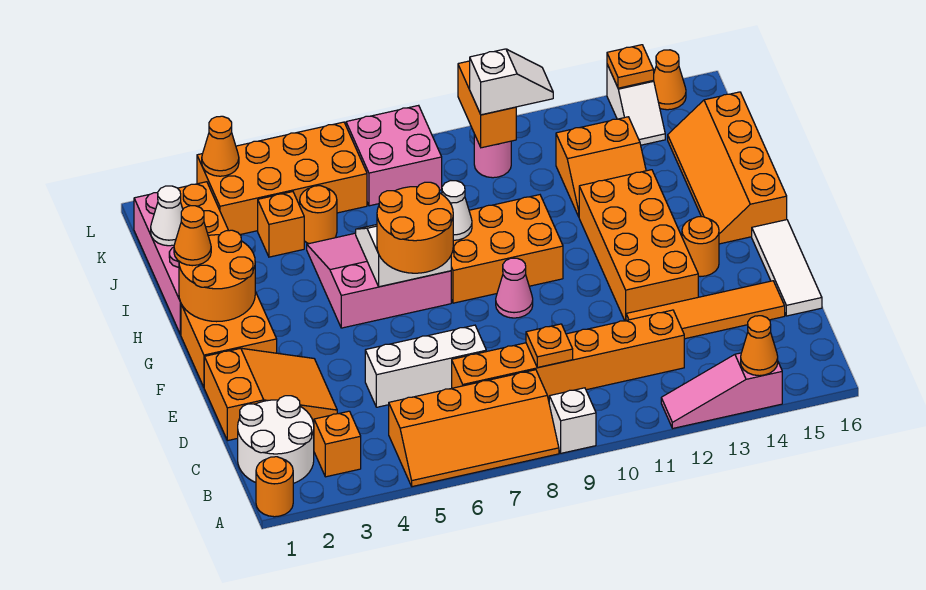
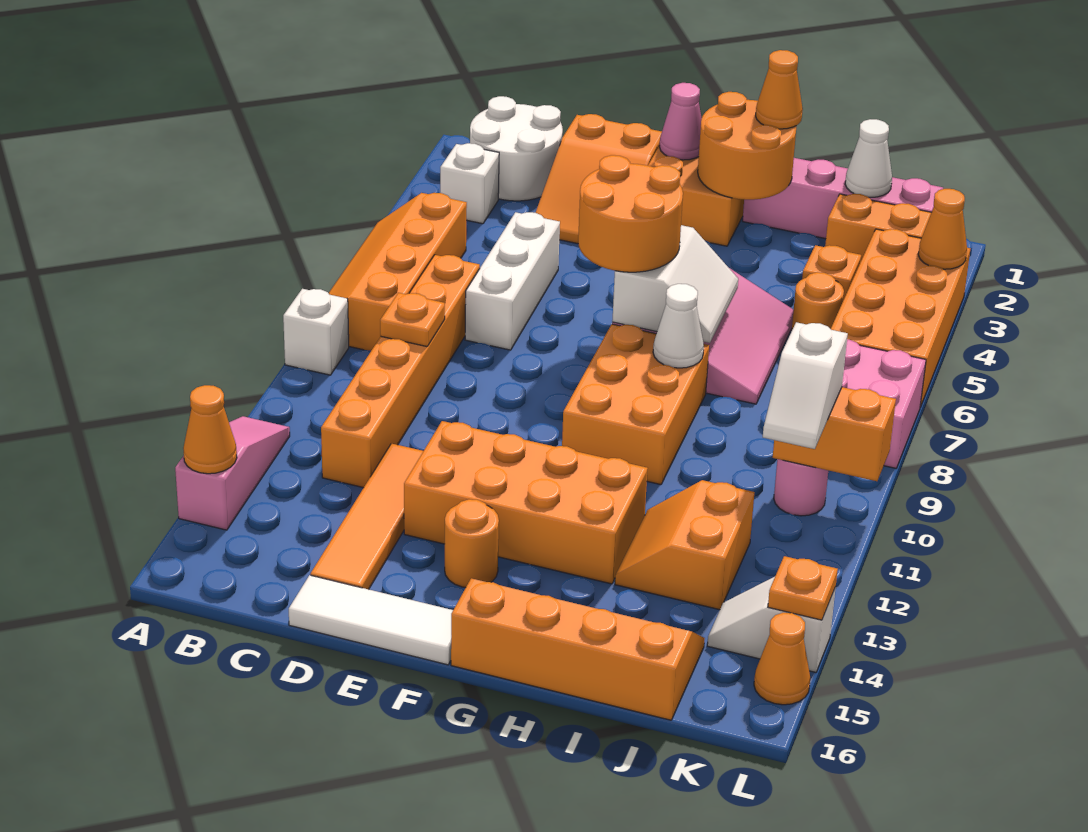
orange round brick A1 level 1 -> none
orange brick B3 level 1 -> white brick B3 level 1
pink cone F9 level 1 -> pink cone F1 level 2

